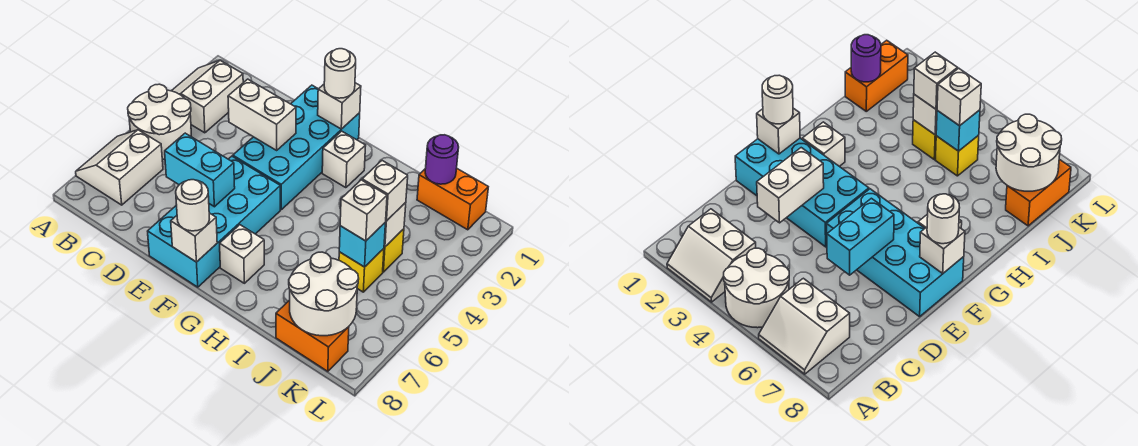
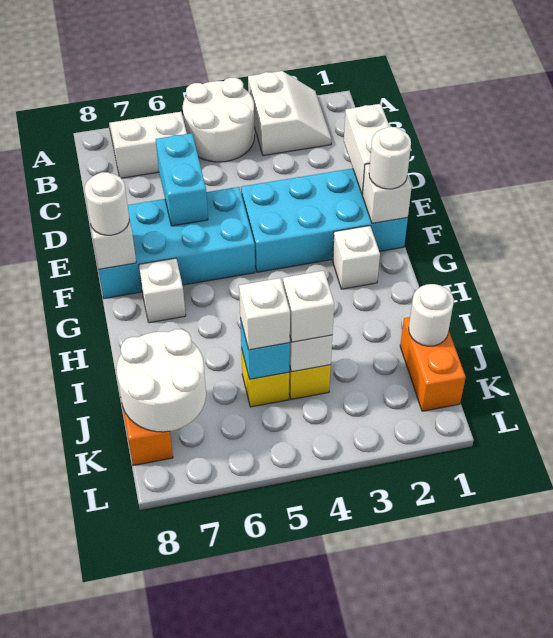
white slope A2:B3 level 1 top B -> white slope A2:B3 level 1 top 3
white brick D3:E3 level 2 -> white brick D1:E1 level 2
purple round brick J1 level 2 -> white round brick J1 level 2

